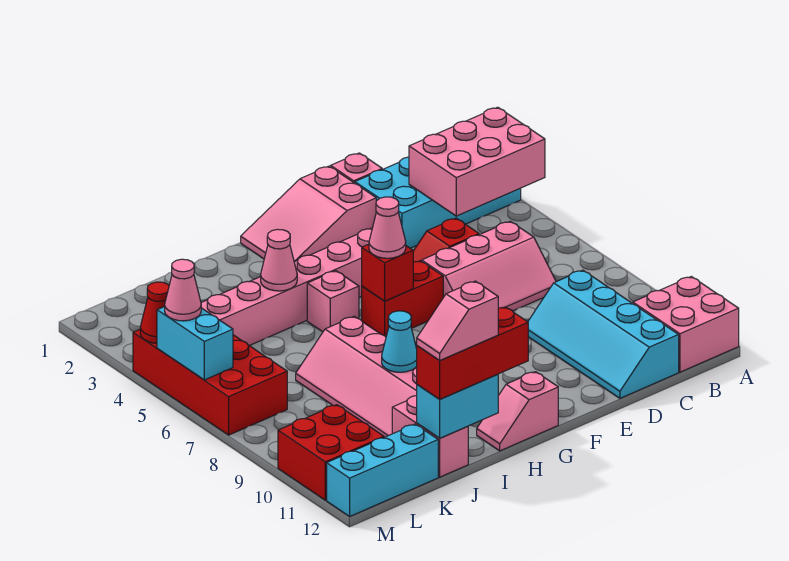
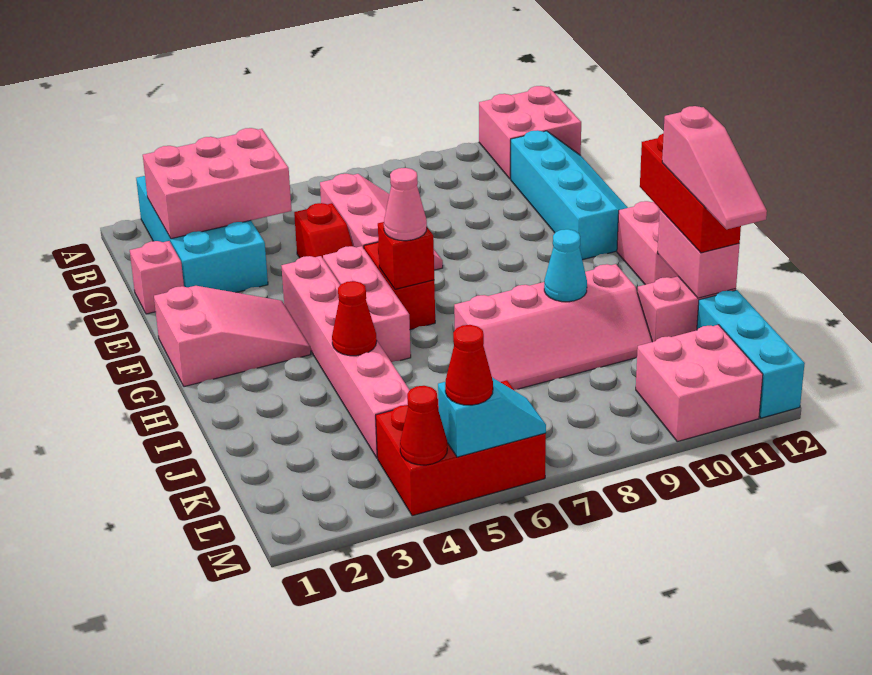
pink brick A3:C4 level 2 -> pink brick B2:C4 level 2
cyan slope C9:D12 level 1 top C -> cyan slope C11:F12 level 1 top 11
pink slope E1:G2 level 1 top E -> pink slope F1:G3 level 1 top 1
pink slope G12:H12 level 1 top G -> pink brick G12:H12 level 1
pink brick H5 level 1 -> pink brick F5:H5 level 1
pink cone I4 level 2 -> red cone I4 level 2
cyan brick I12:J12 level 2 -> pink brick I12:J12 level 2
pink slope I12:J12 level 4 top I -> pink slope I12:K12 level 4 top I
red brick L4:M7 level 1 -> red brick L4:M6 level 1
red brick L10:M11 level 1 -> pink brick L10:M11 level 1
cyan brick M5:M6 level 2 -> cyan slope M5:M6 level 2 top 5
pink cone M5 level 3 -> red cone M5 level 3

